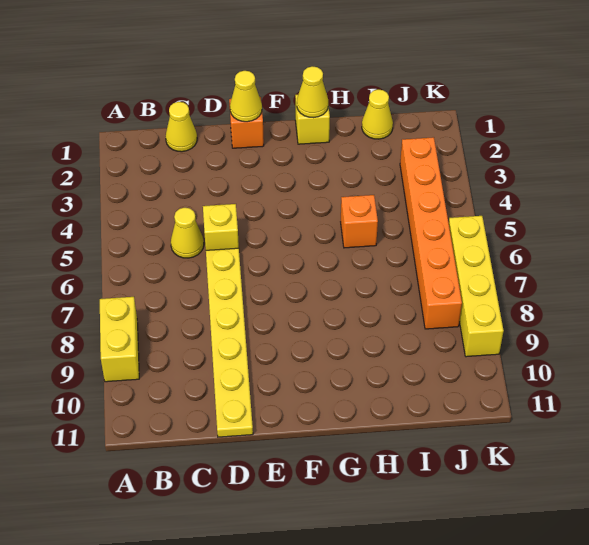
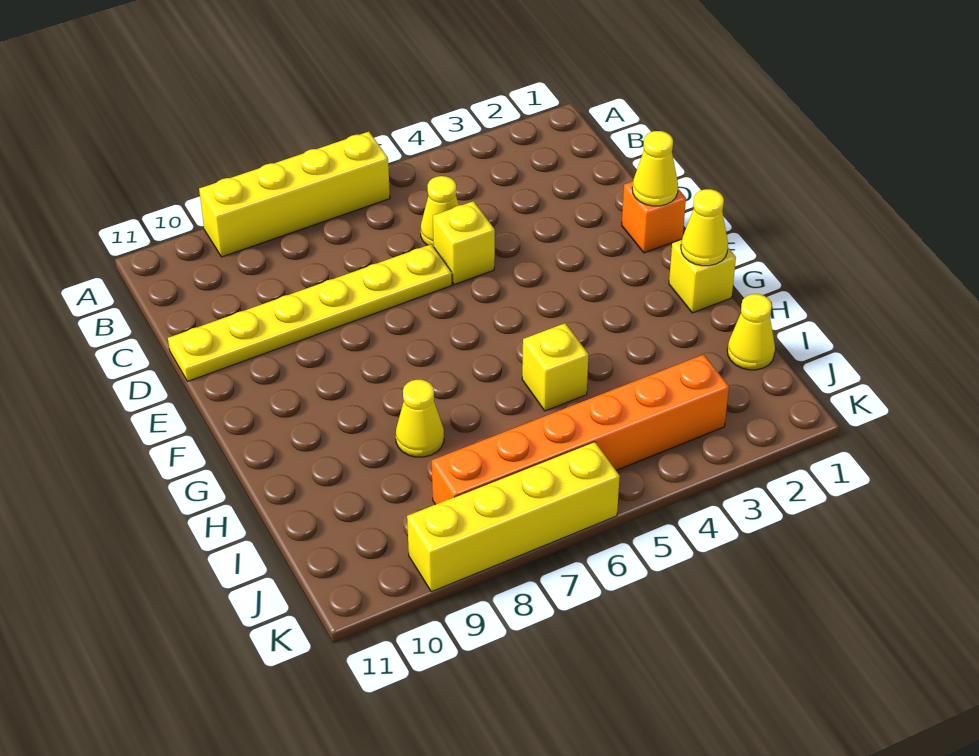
yellow brick A8:A9 level 1 -> yellow brick A6:A9 level 1
yellow cone C1 level 1 -> yellow cone H8 level 1
orange brick H5 level 1 -> yellow brick H5 level 1

